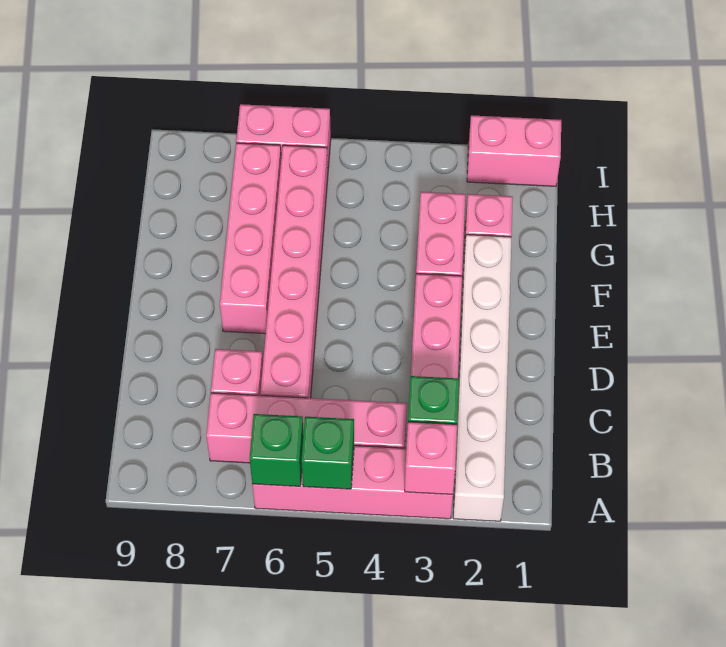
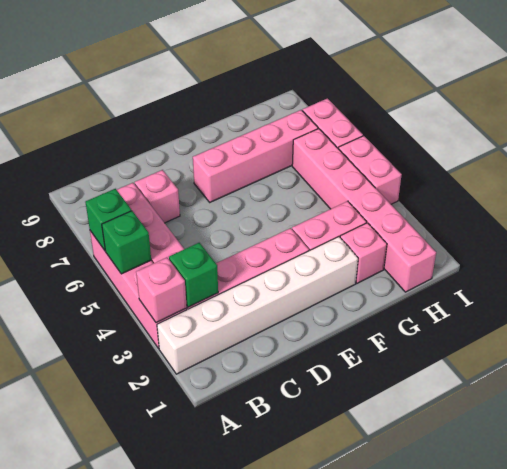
pink brick C6:H6 level 1 -> pink brick H1:H6 level 1
pink brick I1:I2 level 1 -> pink brick I4:I5 level 1

